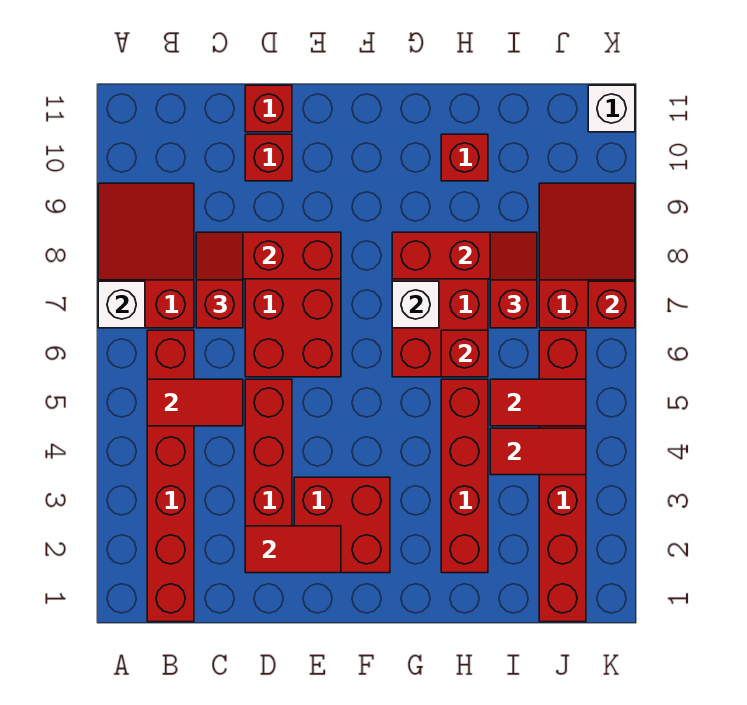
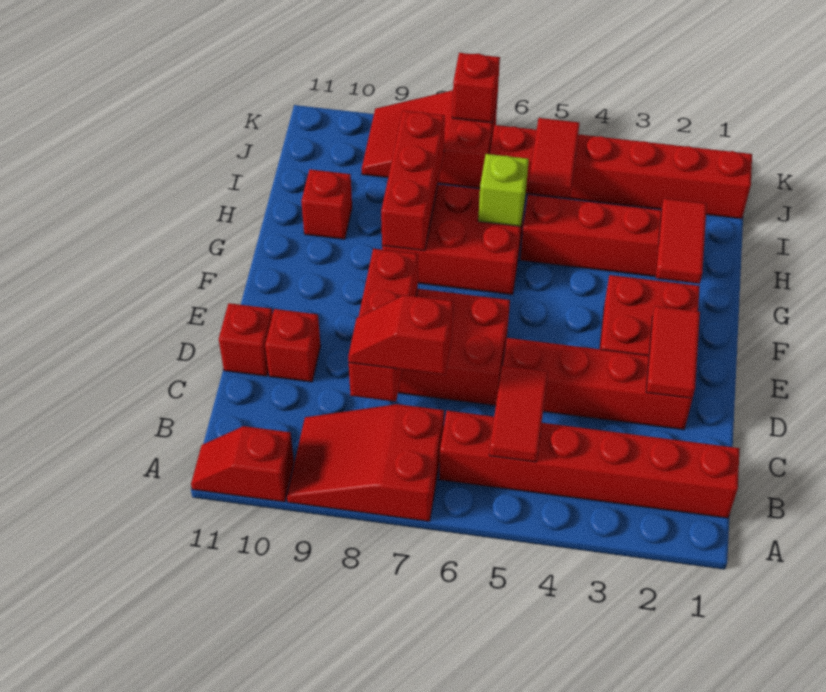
white brick A7 level 2 -> none
white brick G7 level 2 -> none
red brick H6 level 2 -> lime brick H6 level 2
red tile I4:J4 level 2 -> red tile G2:H2 level 2
red slope I7:I8 level 3 top 7 -> red slope A10:A11 level 1 top 10
white brick K11 level 1 -> none

